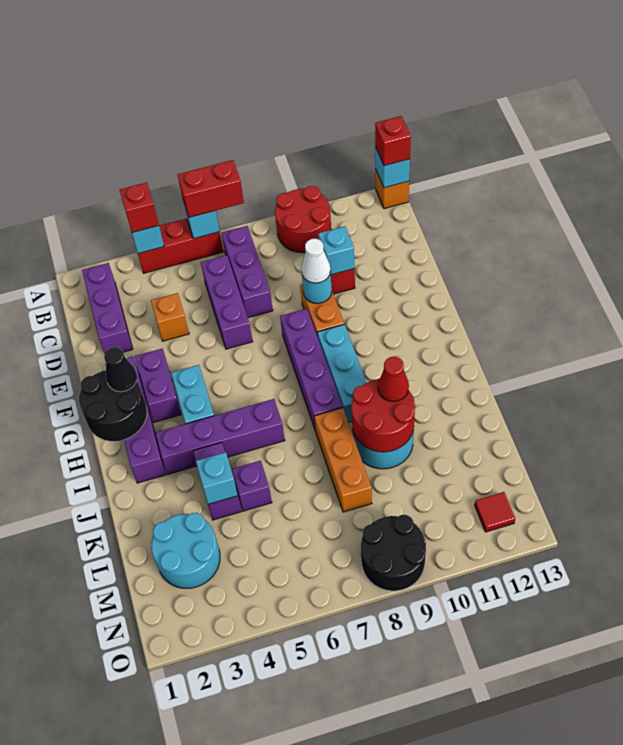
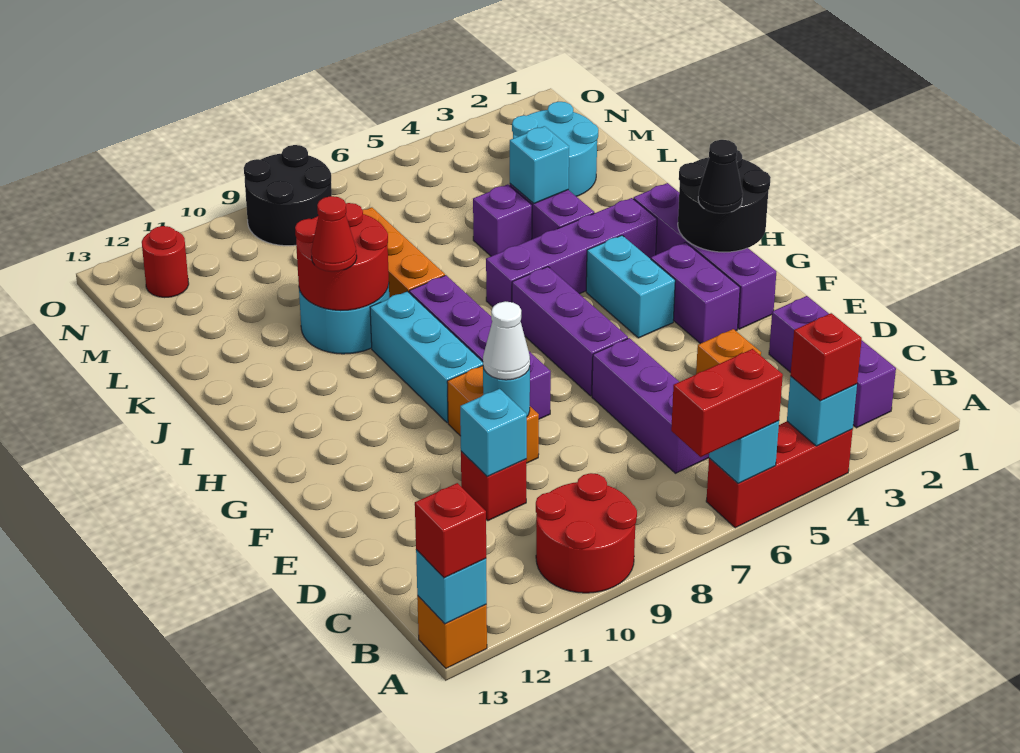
purple brick B7:D7 level 1 -> purple brick F6:H6 level 1
red tile N12 level 1 -> red round brick N12 level 1

